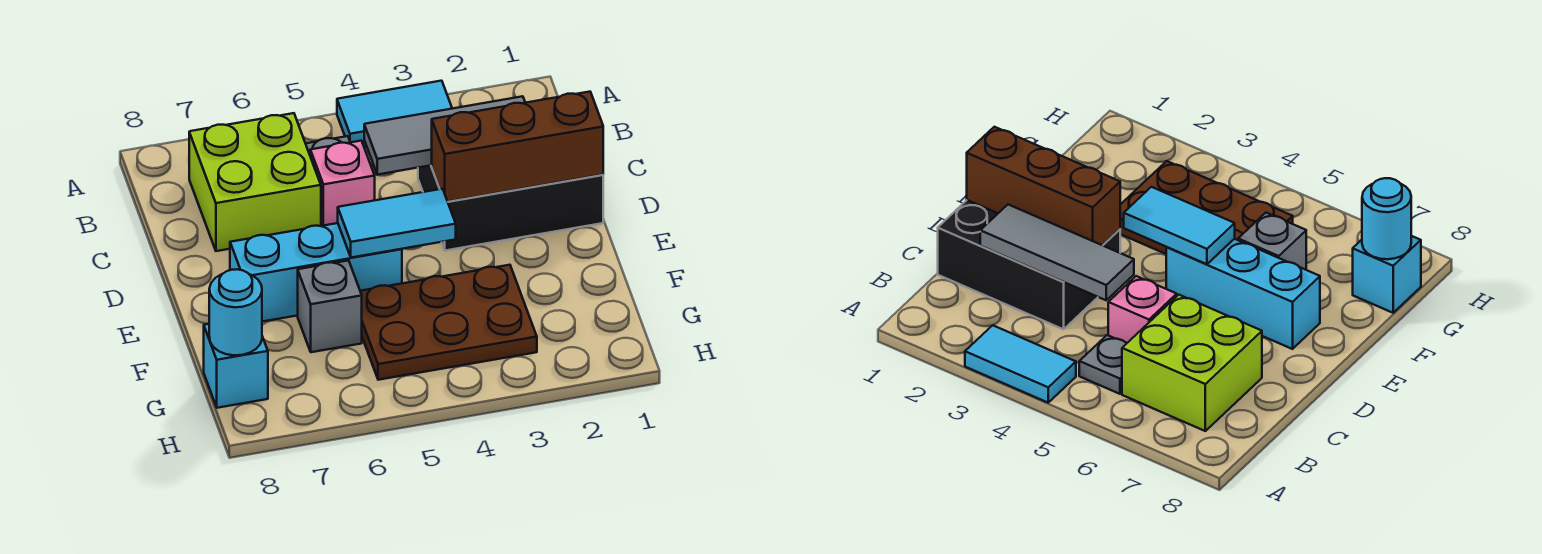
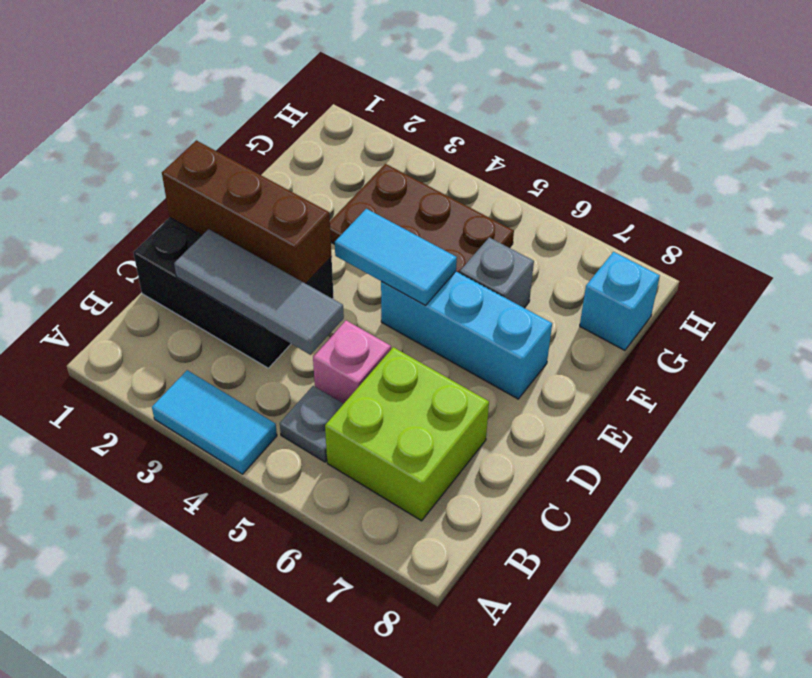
cyan round brick G8 level 2 -> none

